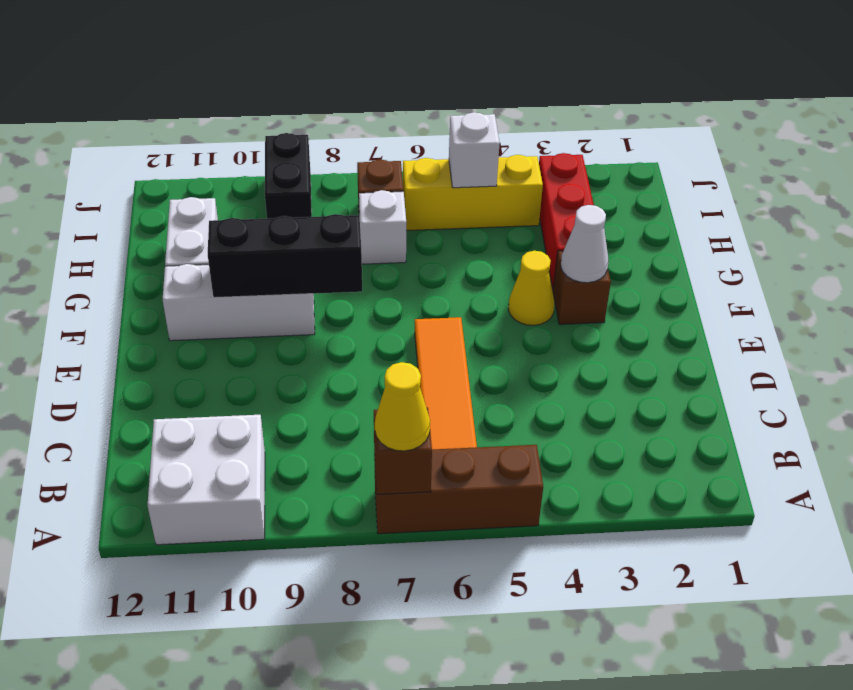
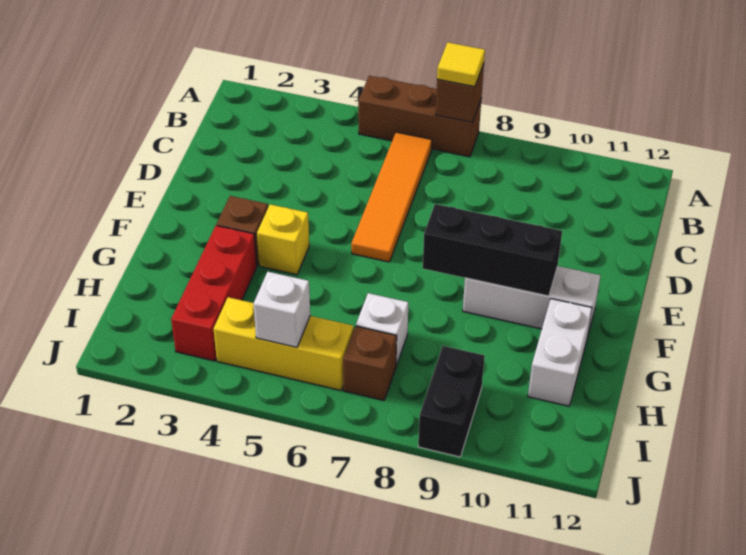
yellow cone A7 level 3 -> yellow tile A7 level 3
white brick A10:B11 level 1 -> none
white cone F3 level 2 -> none
yellow cone F4 level 1 -> yellow brick F4 level 1

